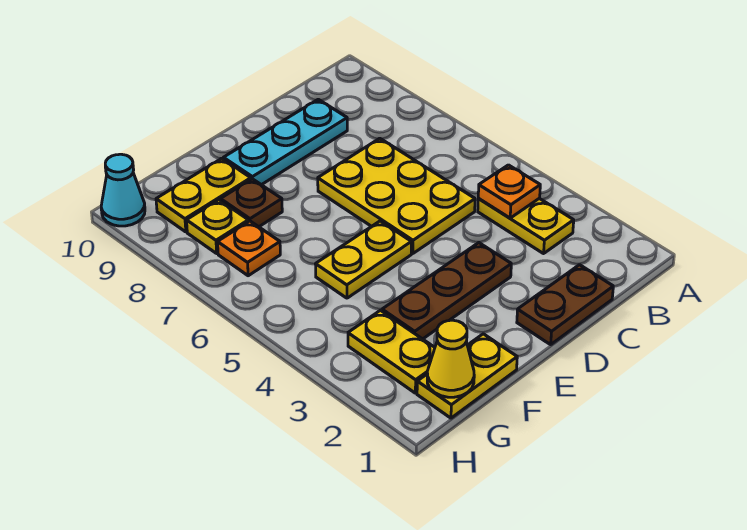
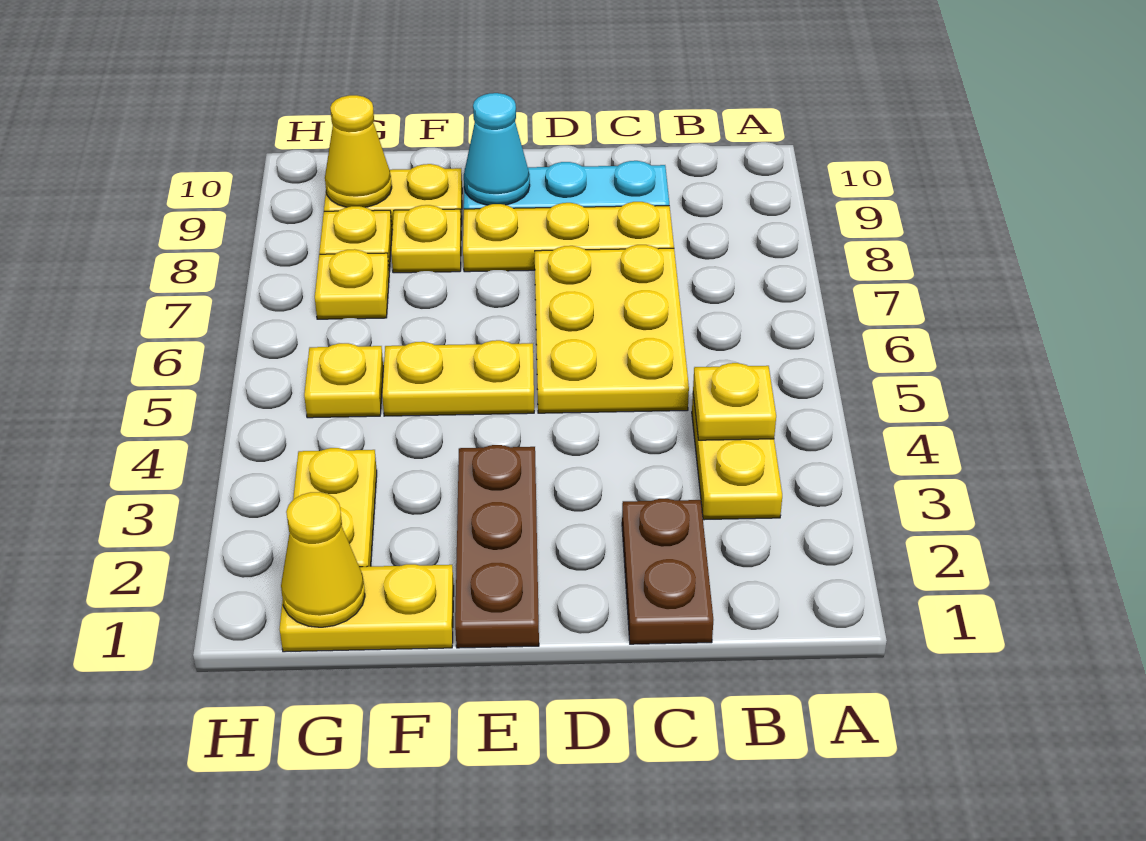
orange plate B4 level 2 -> yellow plate B4 level 2
brown plate C1:D1 level 1 -> brown plate C1:C2 level 1
none -> yellow plate C8:E8 level 1
brown plate D3:F3 level 1 -> brown plate E1:E3 level 1
brown plate F8 level 1 -> yellow plate F8 level 1
none -> yellow plate G5 level 1
orange plate G7 level 1 -> yellow plate G7 level 1
none -> yellow cone G9 level 2
cyan cone H10 level 1 -> cyan cone E9 level 2

